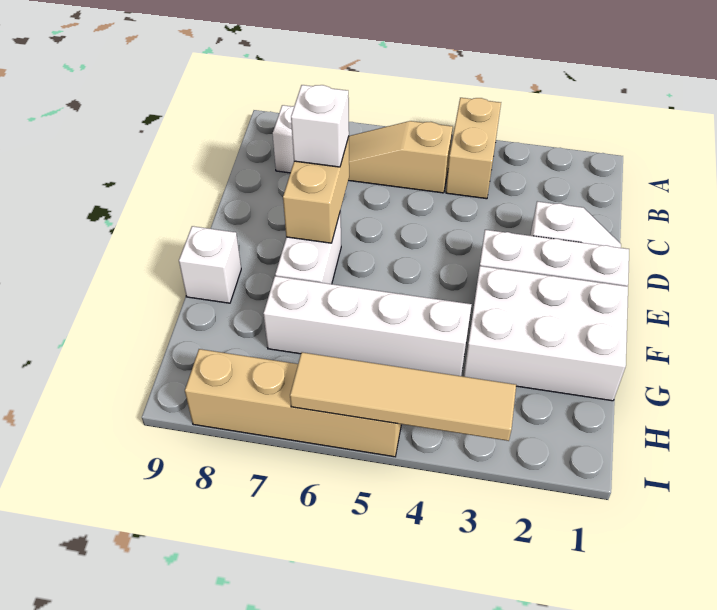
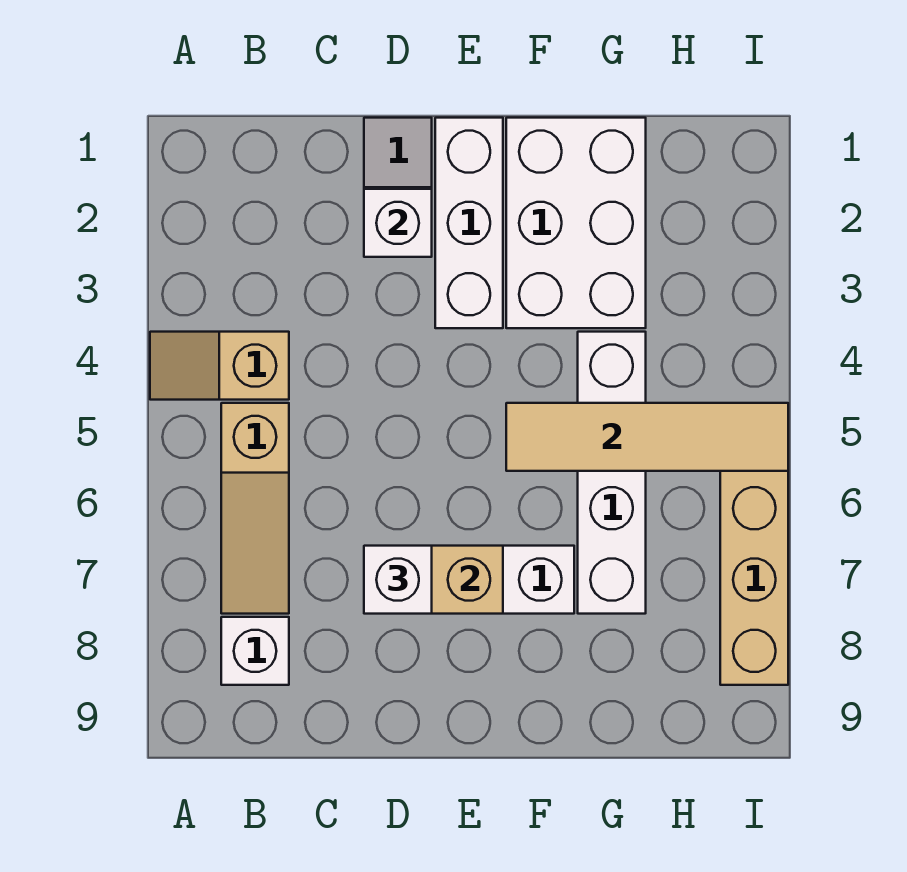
tan brick A4:B4 level 1 -> tan slope A4:B4 level 1 top B
white brick F9 level 1 -> white brick D2 level 2
tan tile I3:I6 level 2 -> tan tile F5:I5 level 2

